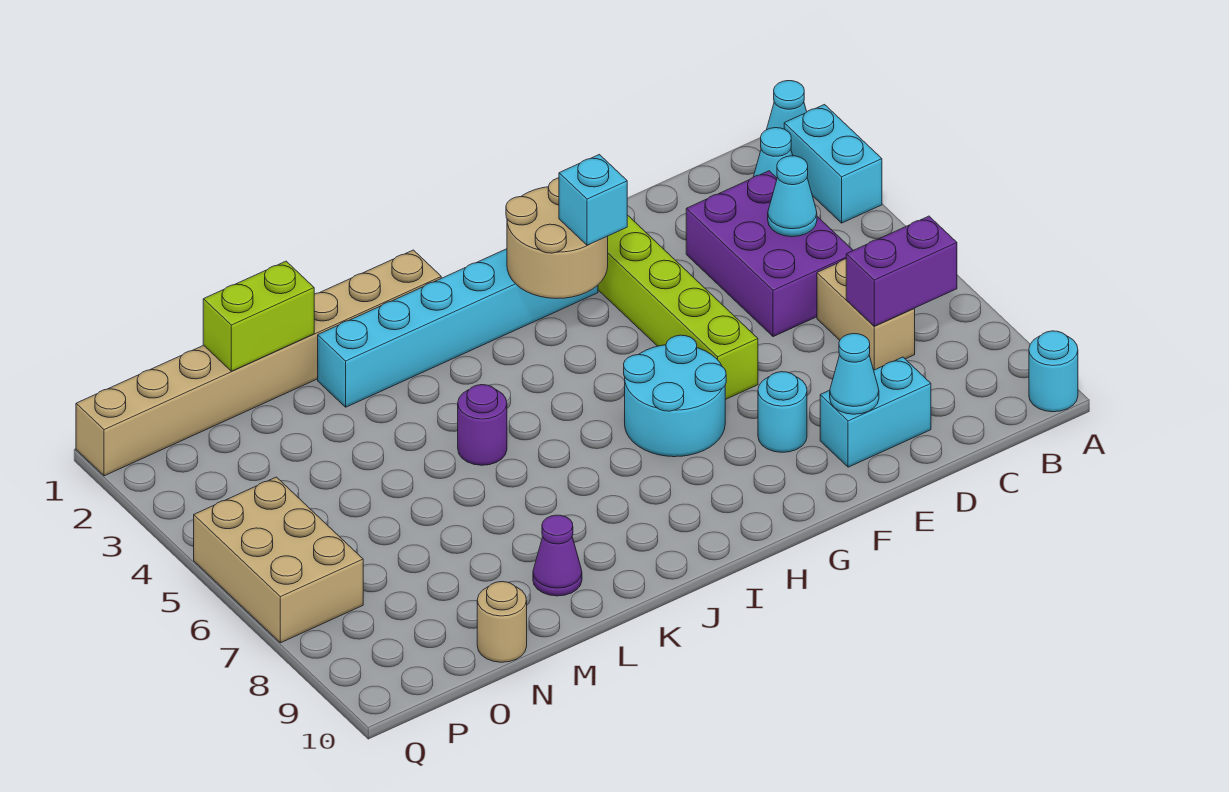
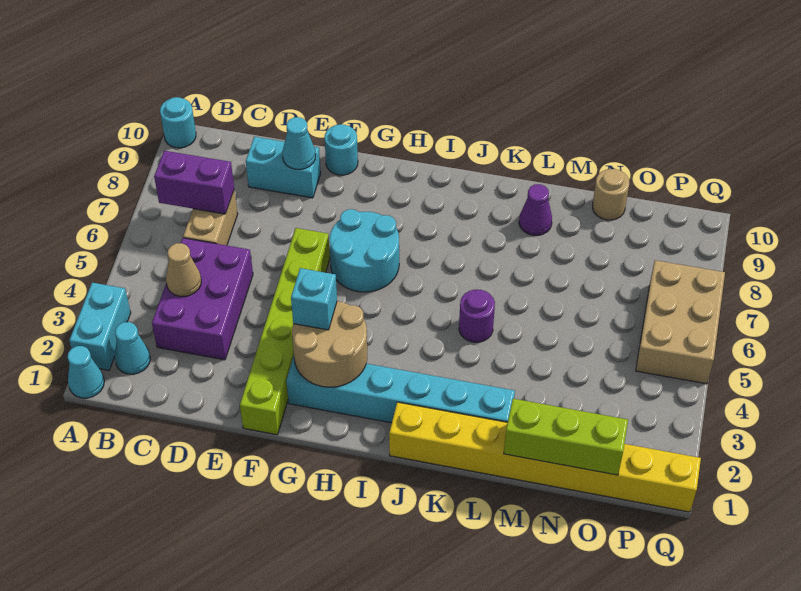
cyan cone C4 level 2 -> tan cone C4 level 2
cyan round brick F8 level 1 -> cyan round brick F10 level 1
tan brick J1:Q1 level 1 -> yellow brick J1:Q1 level 1
lime brick M1:N1 level 2 -> lime brick M1:O1 level 2

